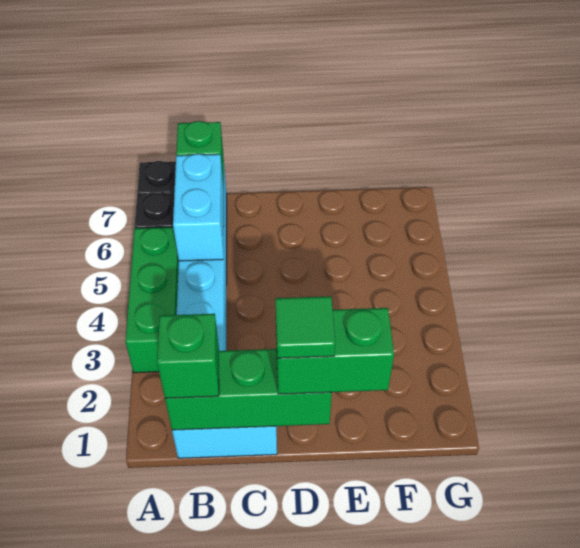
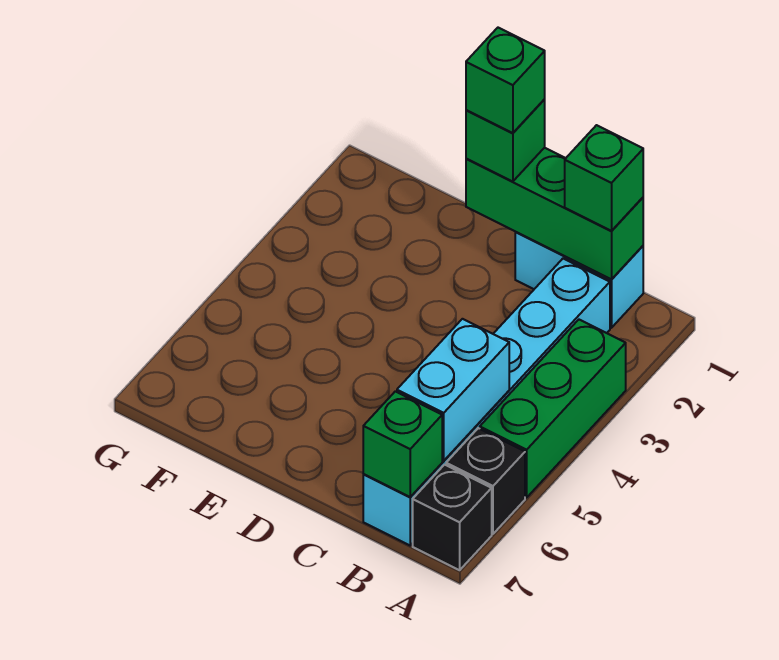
green brick D1:E1 level 3 -> green brick D1 level 3
green tile D1 level 4 -> green brick D1 level 4

